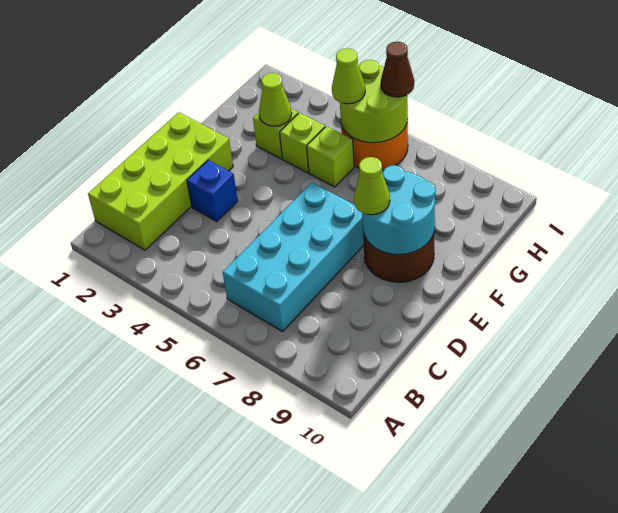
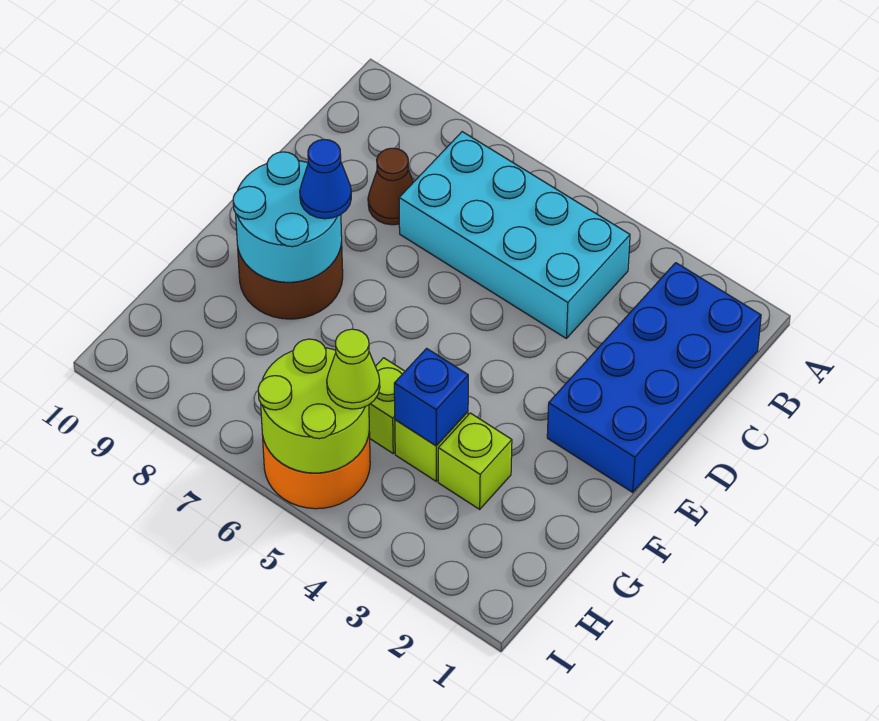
lime brick B1:E2 level 1 -> blue brick B1:E2 level 1
cyan brick B6:E7 level 1 -> cyan brick B4:C7 level 1
blue brick D3 level 1 -> blue brick G4 level 2
lime cone E8 level 3 -> blue cone E8 level 3
lime cone G3 level 2 -> none
brown cone I6 level 3 -> brown cone C8 level 1

